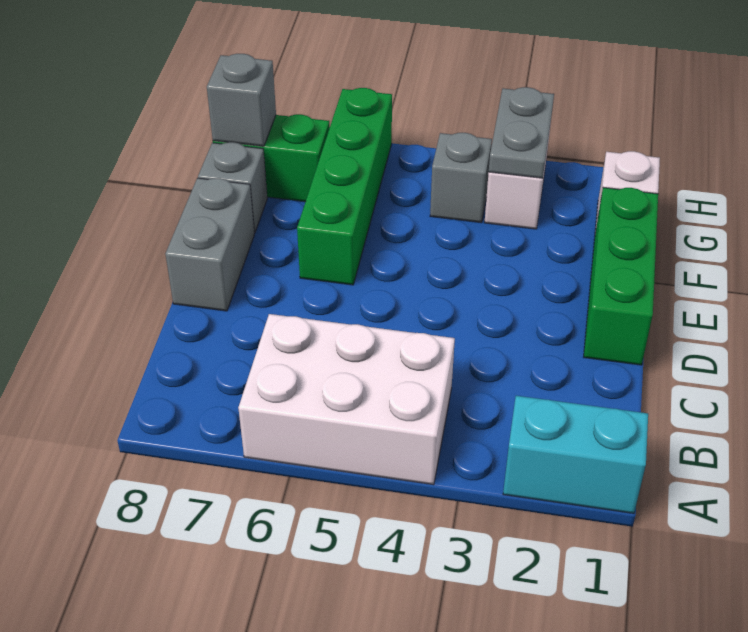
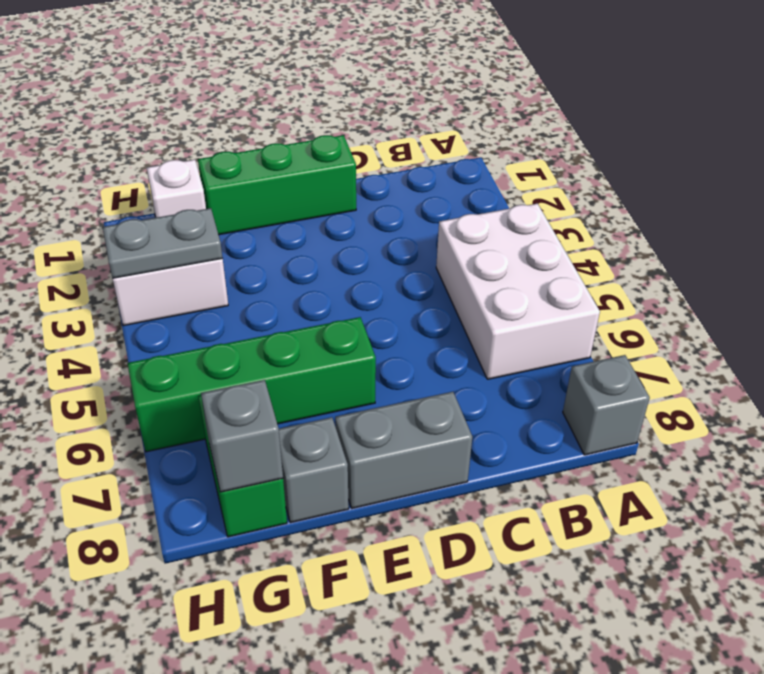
cyan brick A1:A2 level 1 -> none
grey brick G4 level 1 -> grey brick A8 level 1

